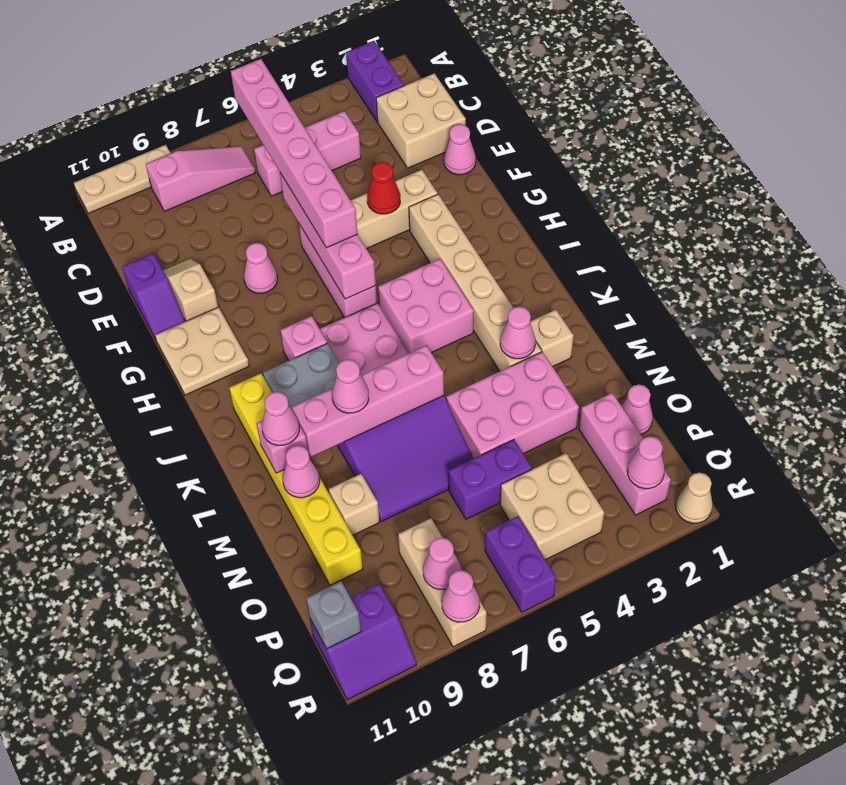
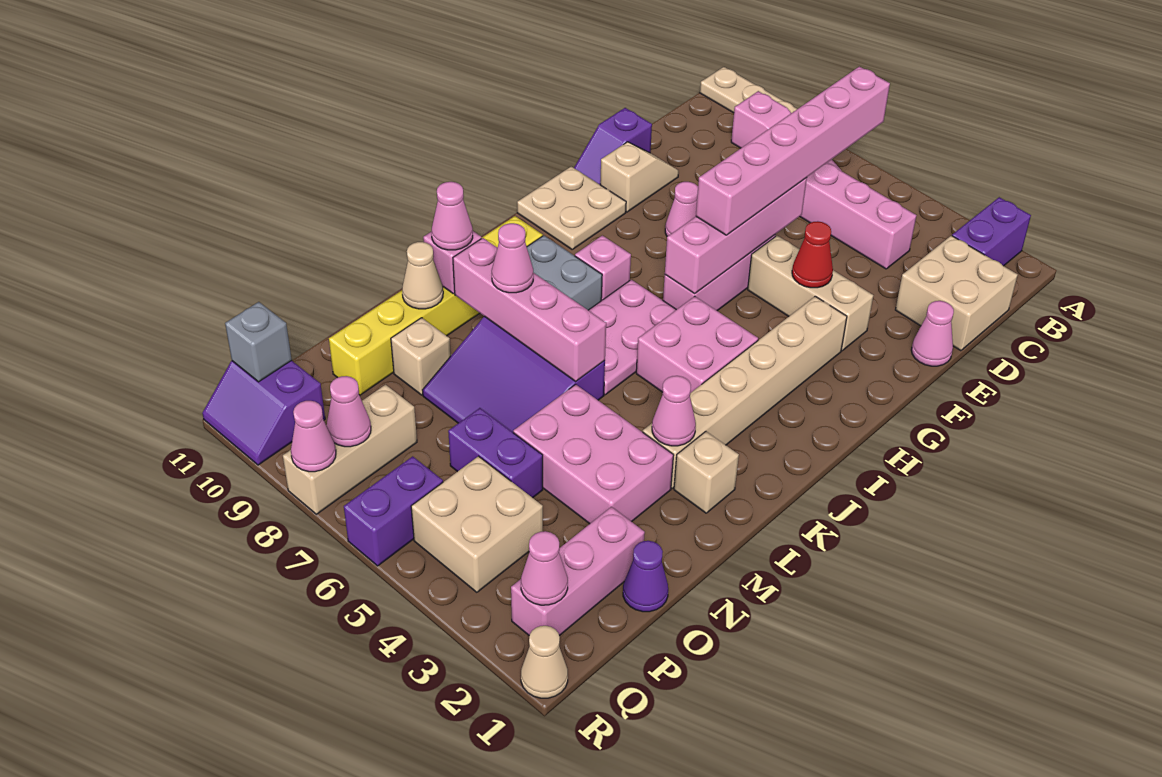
pink cone M10 level 2 -> tan cone M10 level 2
pink cone O1 level 1 -> purple cone O1 level 1

